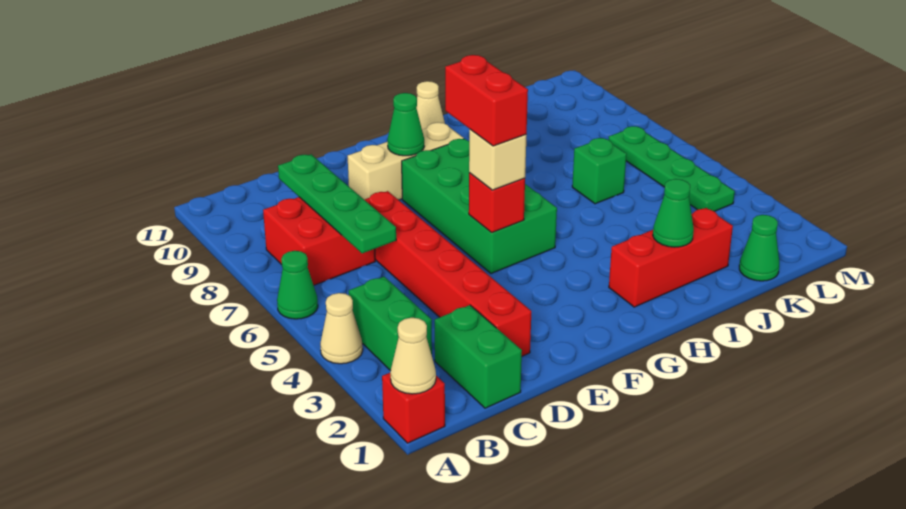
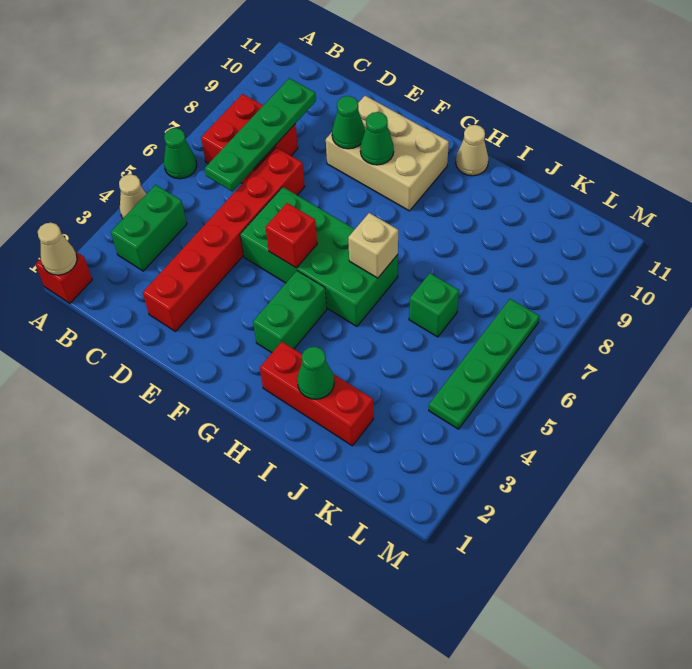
green brick C1:C2 level 1 -> green brick G3:G4 level 1
tan brick E9:G9 level 1 -> tan brick E9:G10 level 1
green brick F5:G8 level 1 -> green brick E5:H6 level 1
tan brick F5 level 3 -> tan brick H6 level 2
red brick F5:F6 level 4 -> none
green cone K1 level 1 -> green cone E9 level 2

